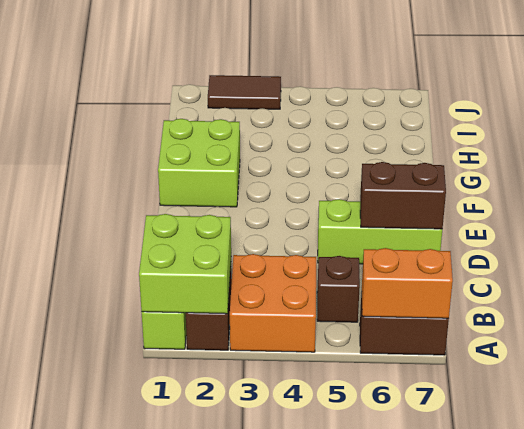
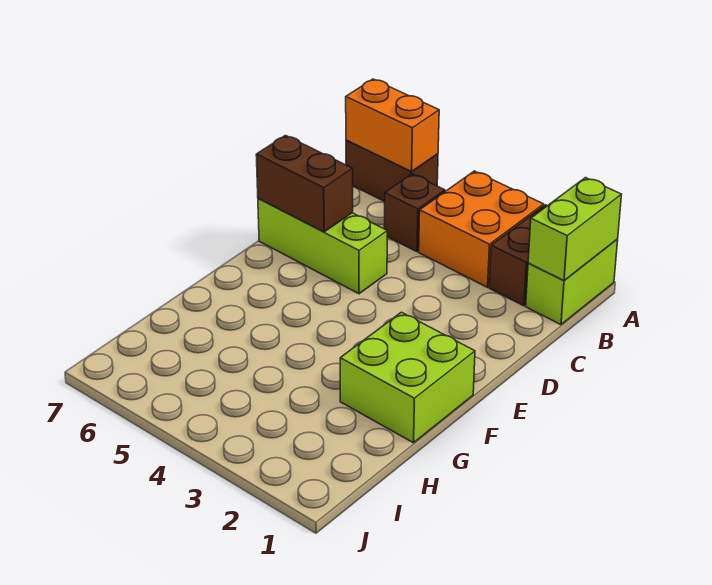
lime brick A1:B2 level 2 -> lime brick A1:B1 level 2
brown tile J2:J3 level 1 -> none

